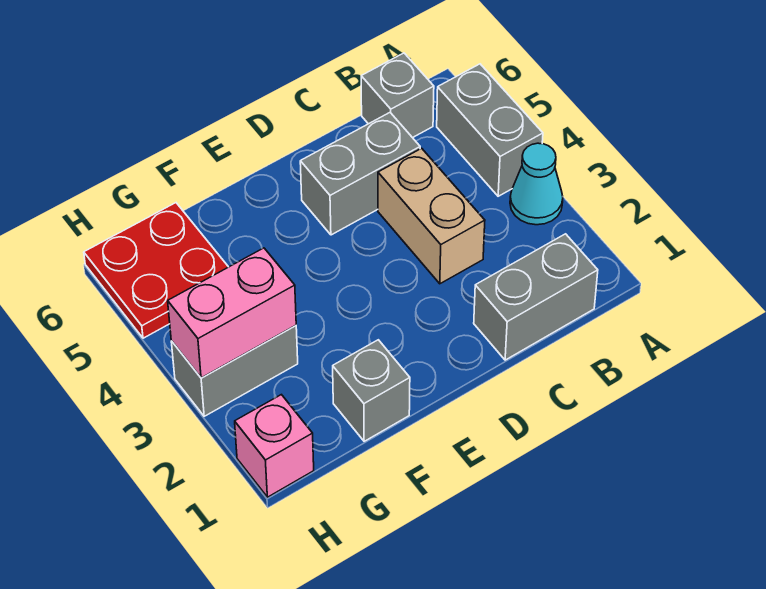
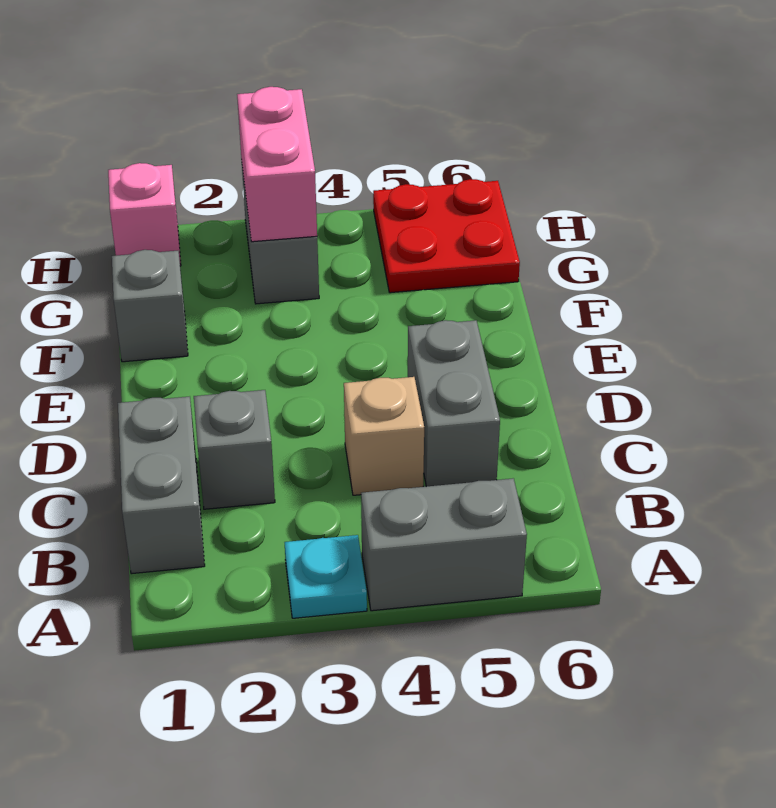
cyan cone A3 level 1 -> cyan plate A3 level 1
grey brick B6 level 1 -> grey brick C2 level 1
tan brick C3:C4 level 1 -> tan brick C4 level 1

